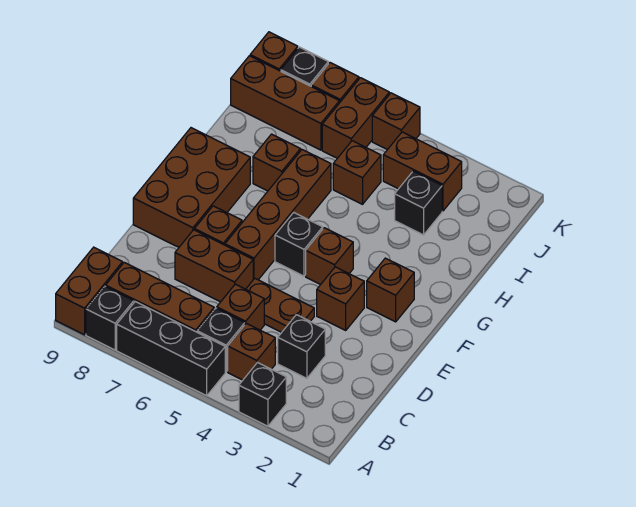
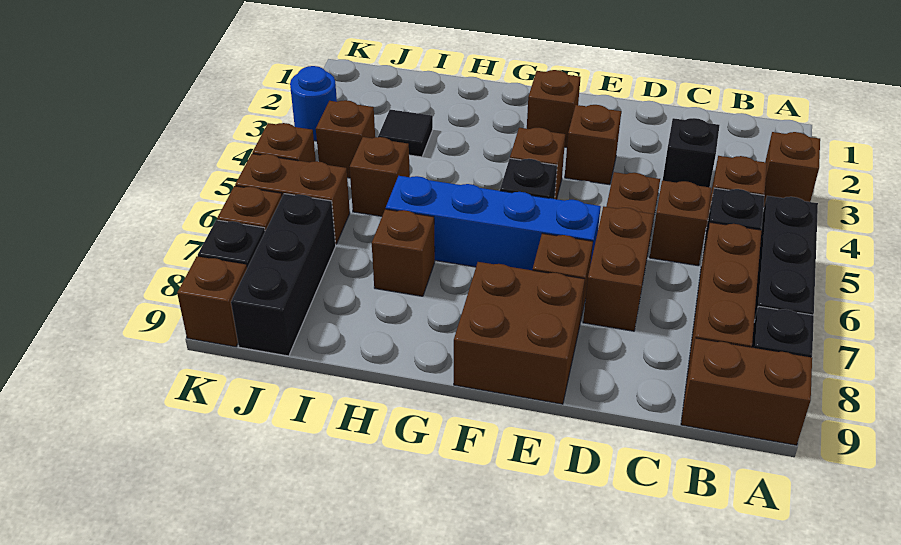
black brick A3 level 1 -> brown brick A3 level 1
brown brick E6:H6 level 1 -> blue brick E6:H6 level 1
brown brick E8:G9 level 1 -> brown brick E8:F9 level 1
black brick I3 level 1 -> black tile I3 level 1
brown brick J3:J4 level 1 -> brown brick J4 level 1
brown brick J7:J9 level 1 -> black brick J7:J9 level 1
none -> blue round brick K3 level 1

